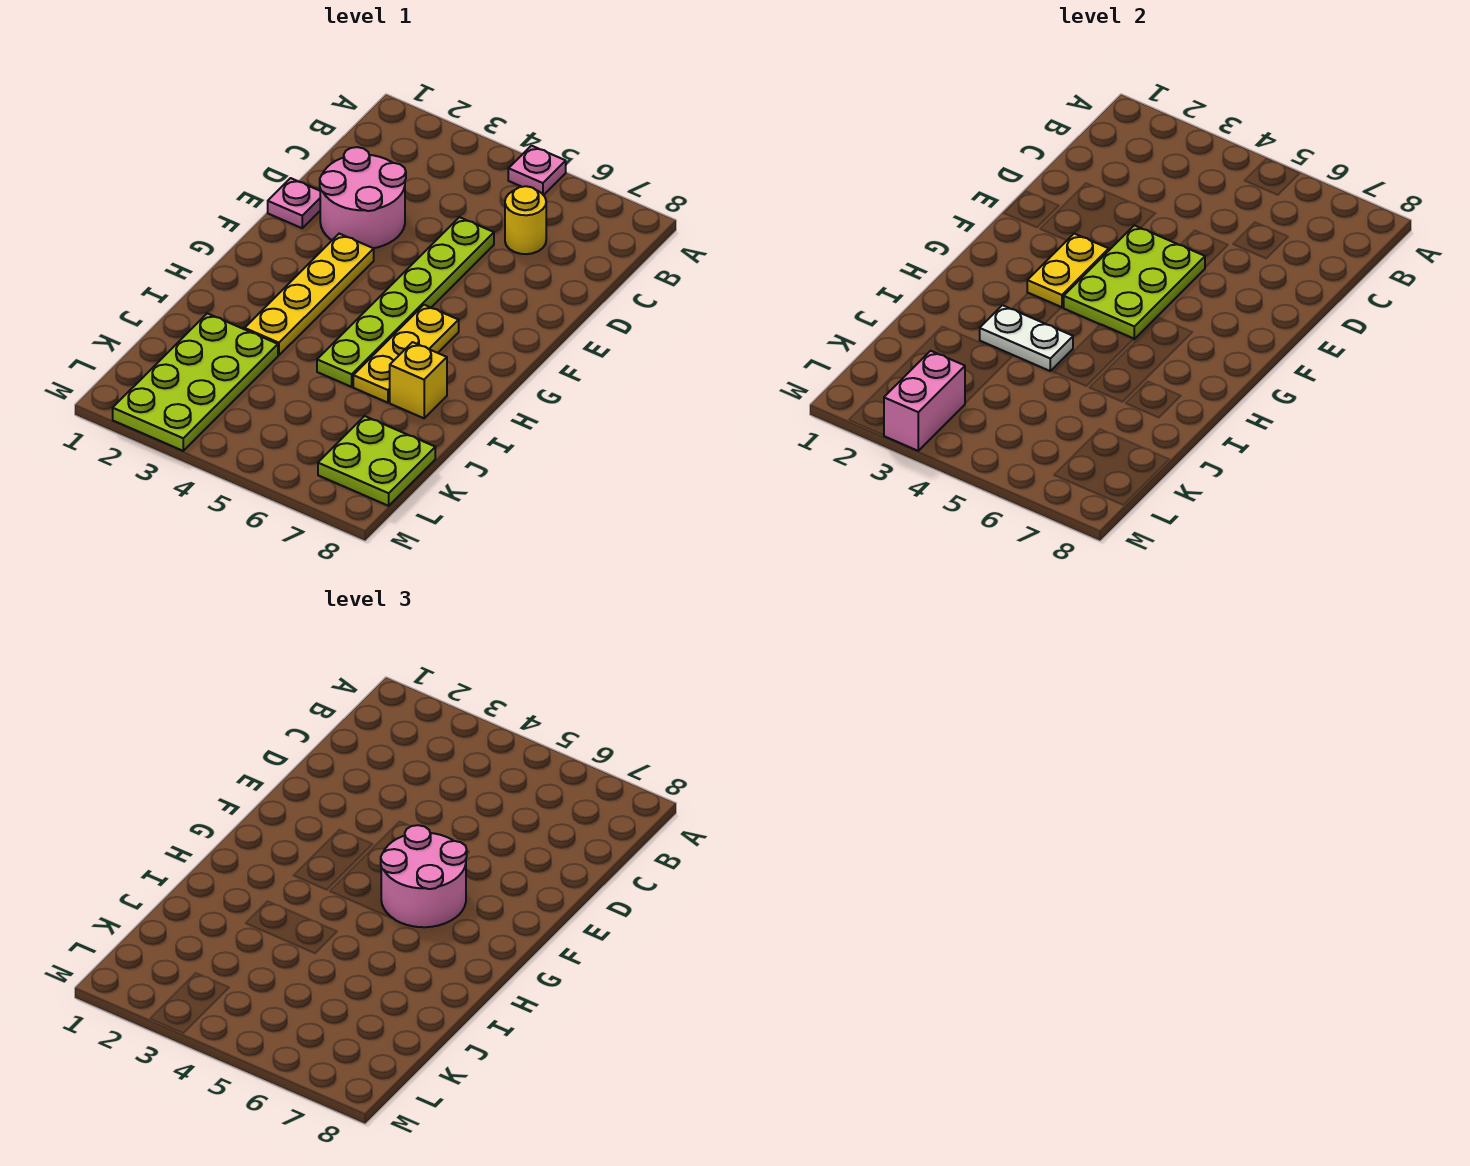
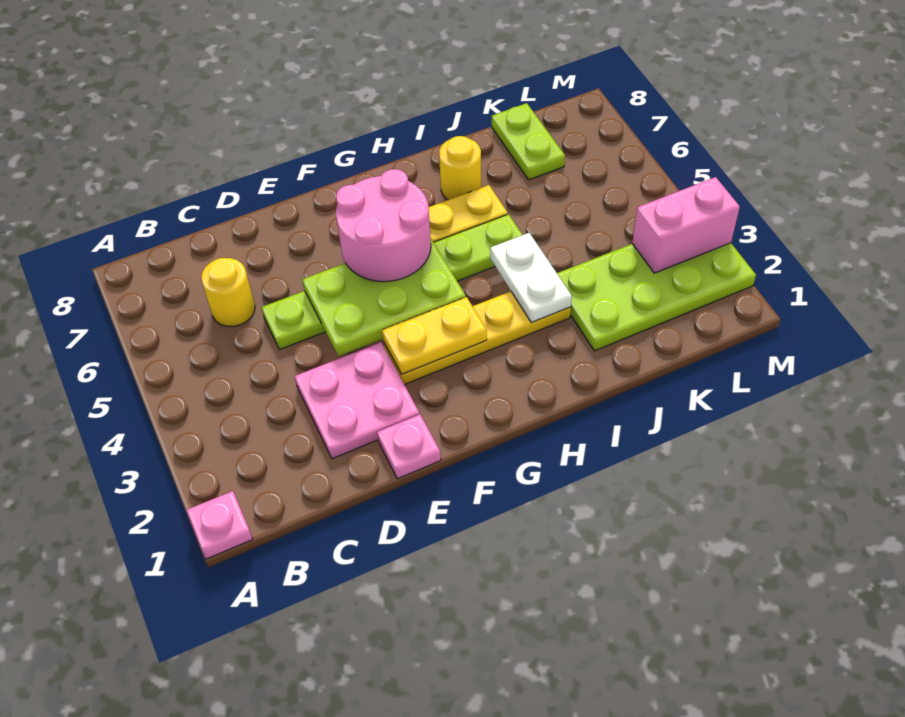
pink plate A5 level 1 -> pink plate A1 level 1
pink round brick D2:E3 level 1 -> pink plate D2:E3 level 1
yellow brick I7 level 1 -> yellow round brick I7 level 1
lime plate K7:L8 level 1 -> lime plate K7:K8 level 1

